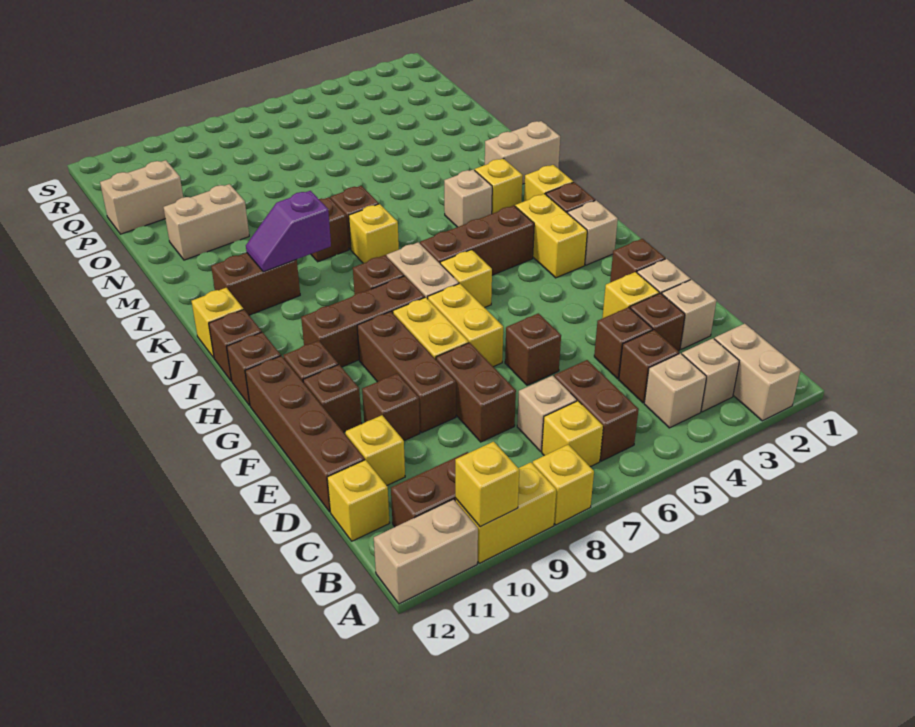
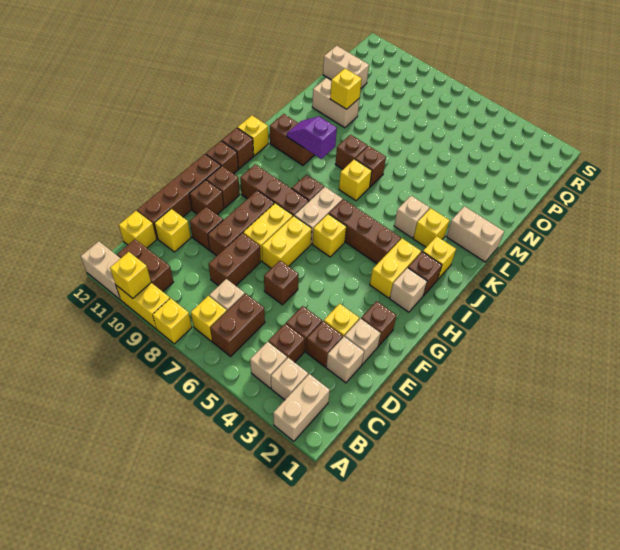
none -> yellow brick N10 level 2

